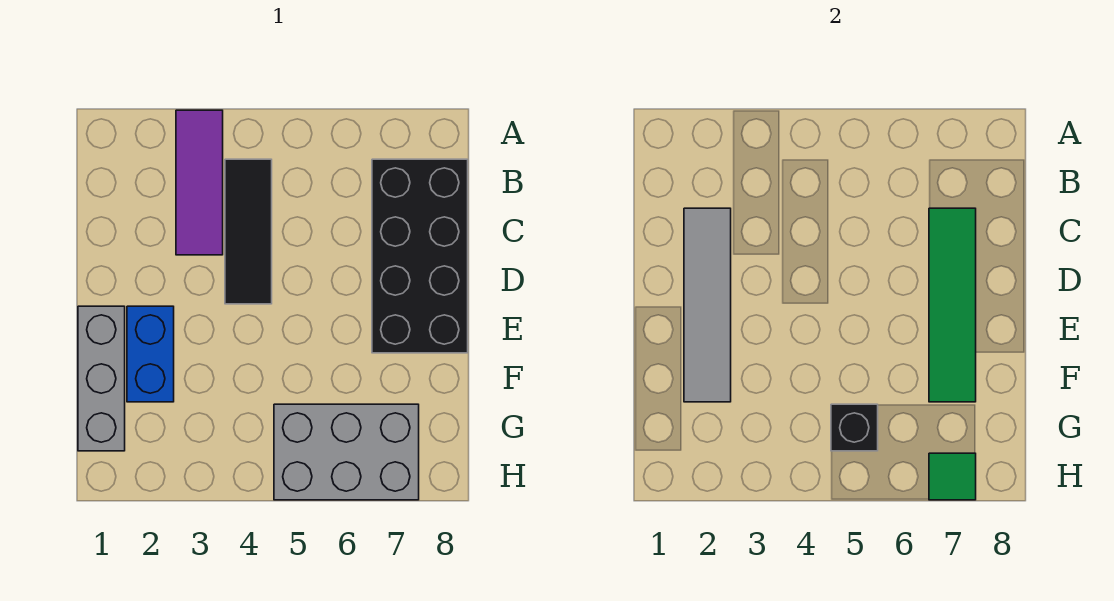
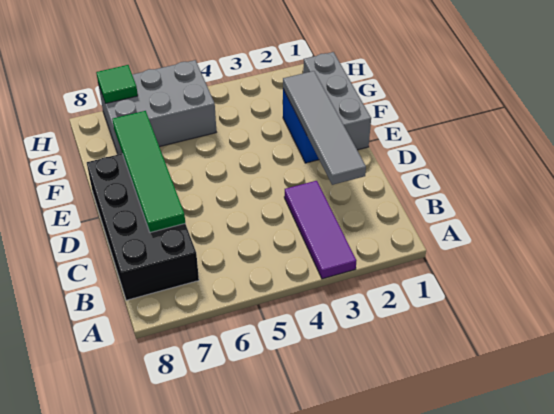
black tile B4:D4 level 1 -> none
black brick G5 level 2 -> none

